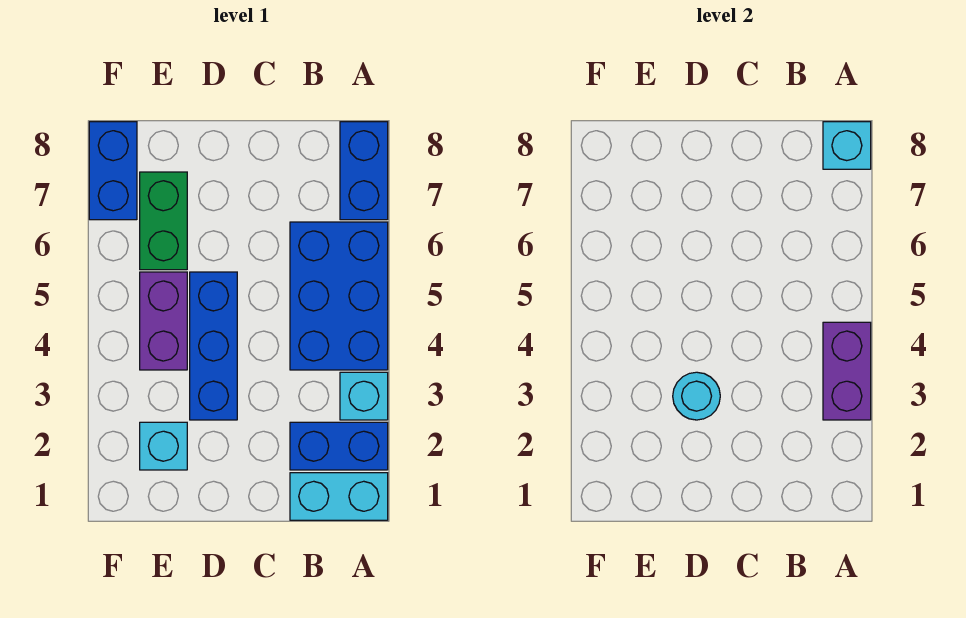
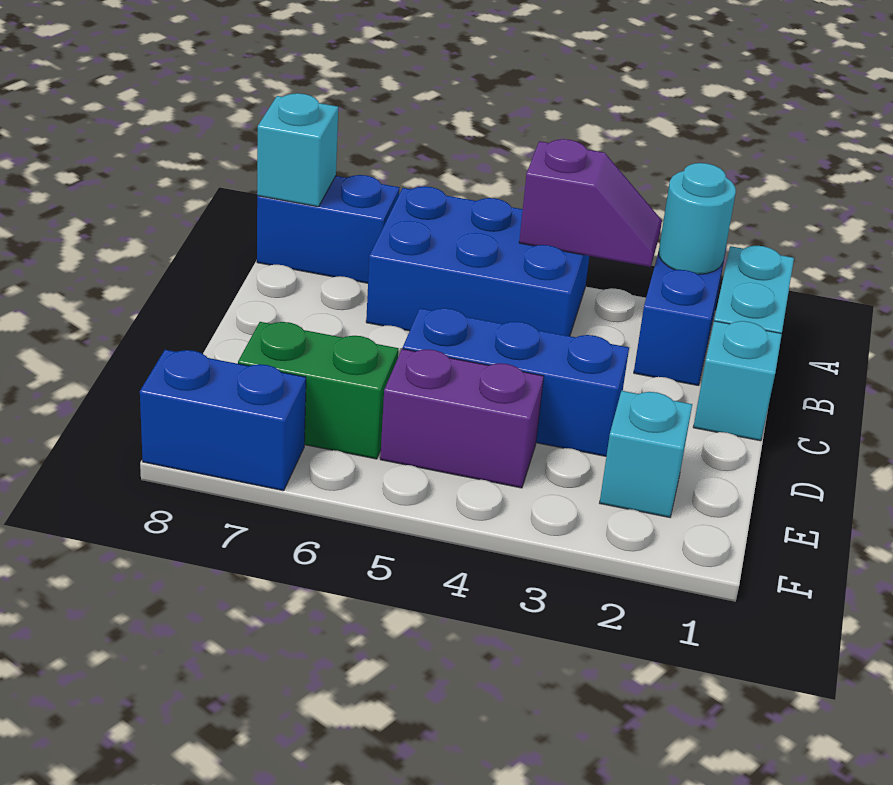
cyan brick A3 level 1 -> cyan brick C1 level 1
purple brick A3:A4 level 2 -> purple slope A3:A4 level 2 top 4
cyan round brick D3 level 2 -> cyan round brick A2 level 2

